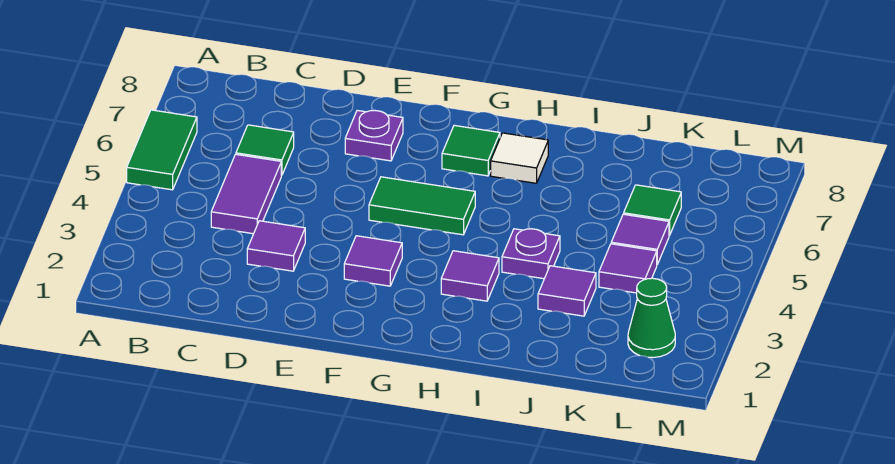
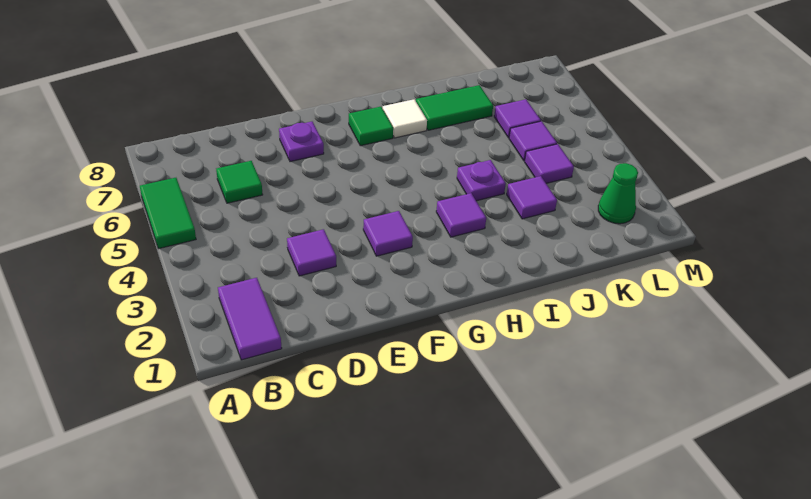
purple tile C4:C5 level 1 -> purple tile B1:B2 level 1
green tile F5:G5 level 1 -> green tile I7:J7 level 1
green tile K6 level 1 -> purple tile K6 level 1

